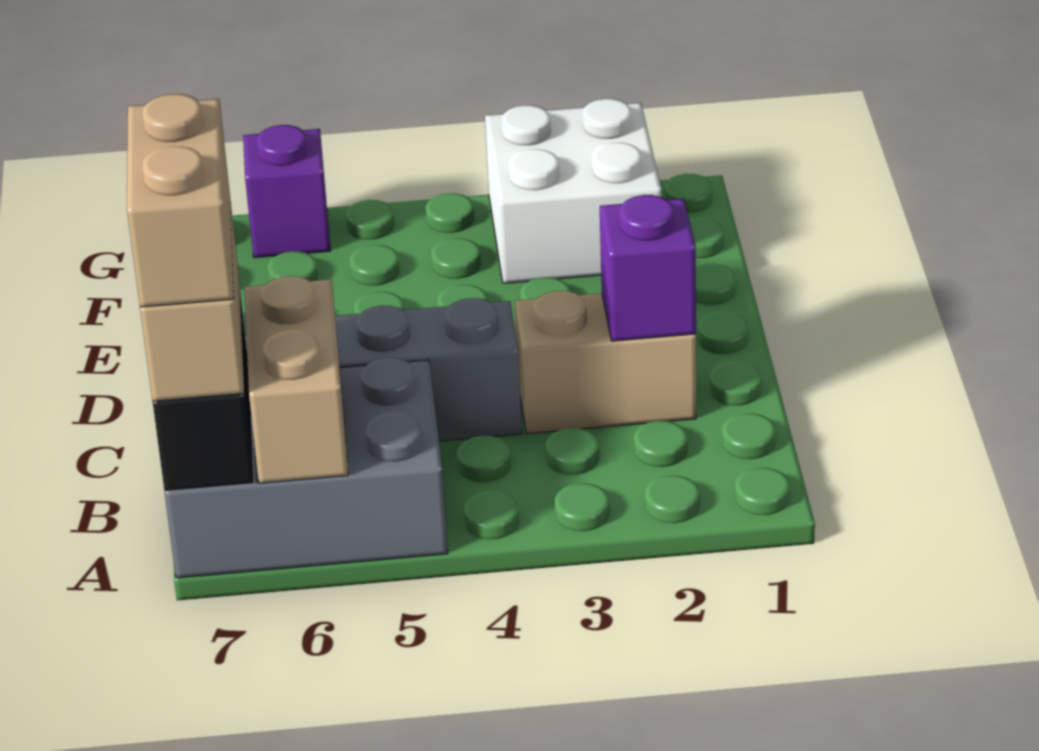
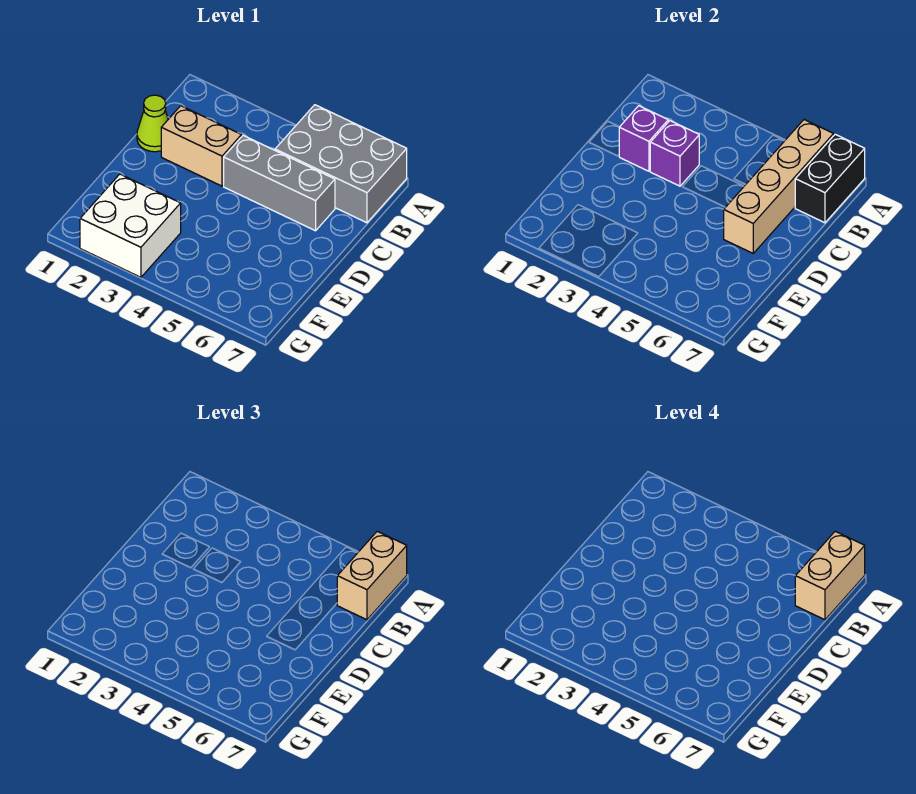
tan brick A6:B6 level 2 -> tan brick A6:D6 level 2
none -> lime cone C1 level 1
purple brick G6 level 1 -> purple brick C3 level 2

